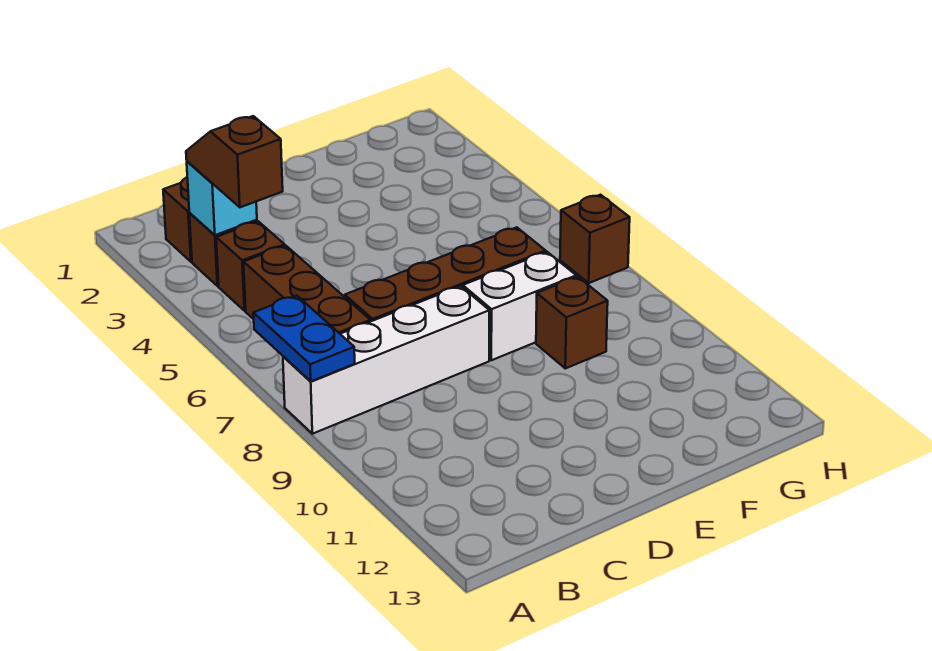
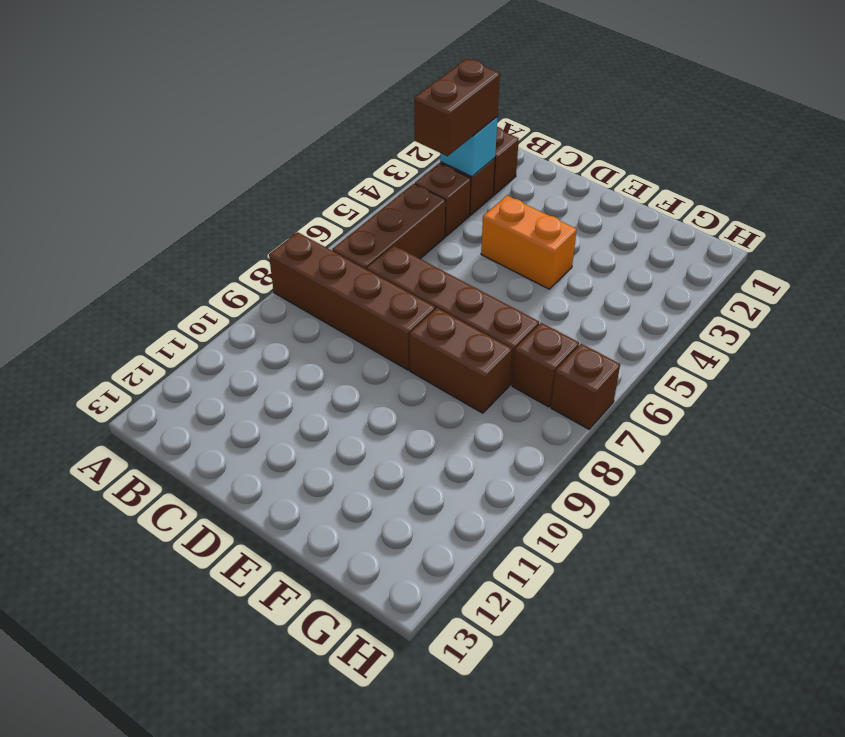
blue plate A7:A8 level 2 -> none
white brick A8:D8 level 1 -> brown brick A8:D8 level 1
brown slope B3:B4 level 3 top 4 -> brown brick B3:B4 level 3
none -> orange brick D4:E4 level 1
white brick E8:F8 level 1 -> brown brick E8:F8 level 1
brown brick F9 level 1 -> brown brick G7 level 1

